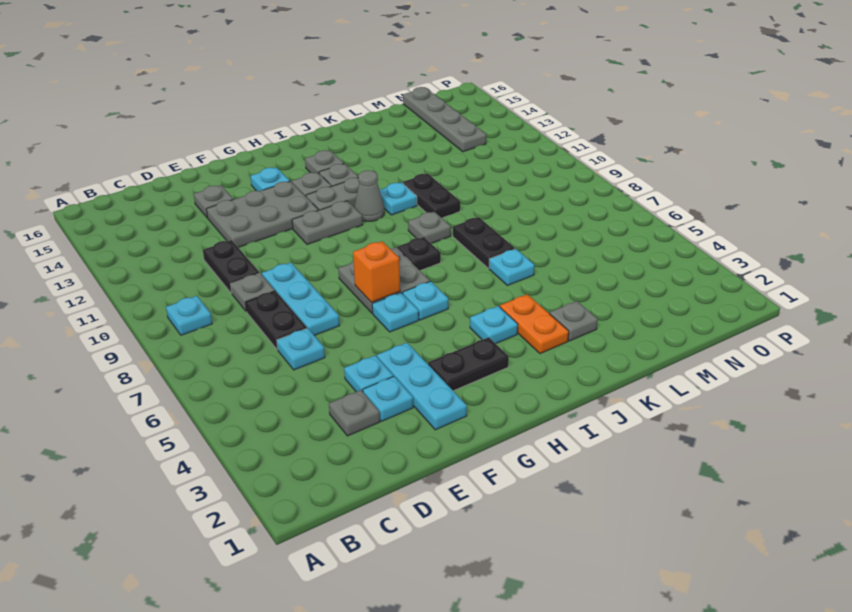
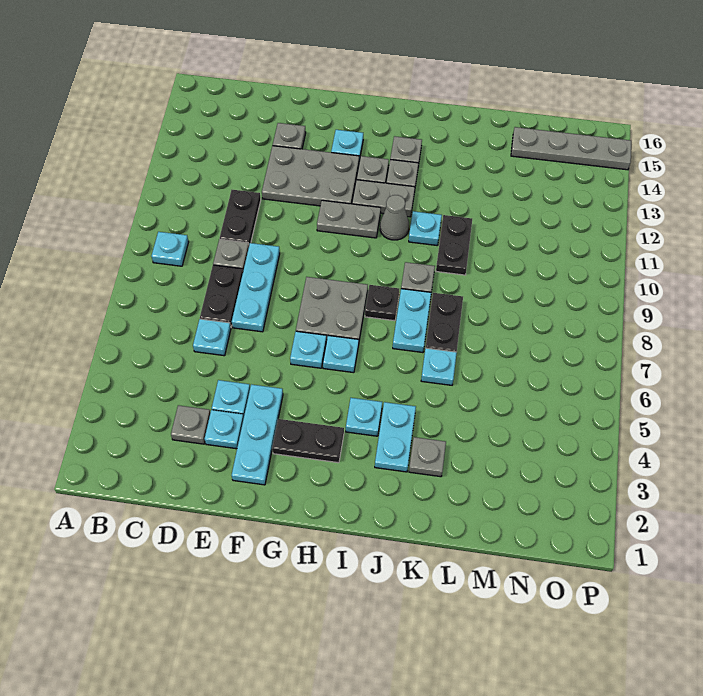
orange brick G7 level 2 -> none
orange plate J3:J4 level 1 -> cyan plate J3:J4 level 1
none -> cyan plate J7:J8 level 1
grey plate N13:N16 level 1 -> grey plate M15:P15 level 1

